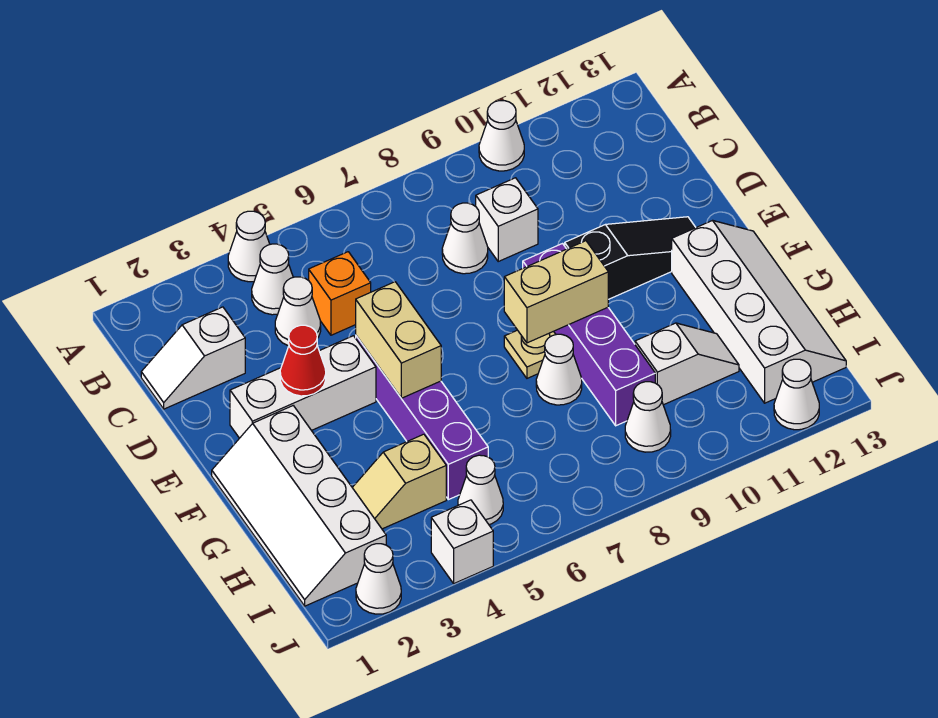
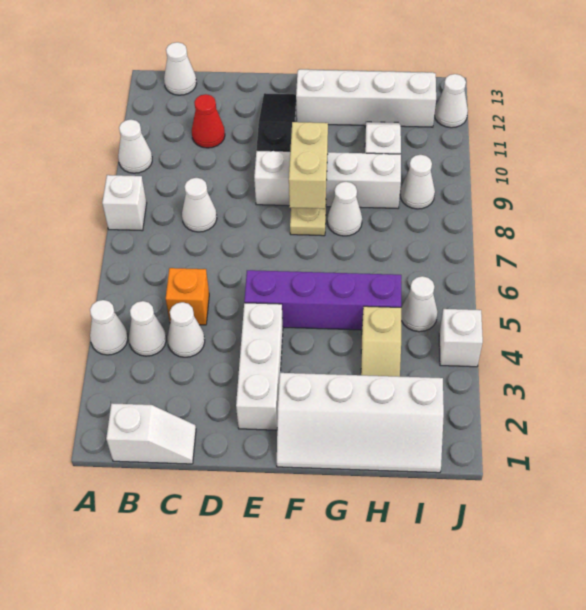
white slope C1:C2 level 1 top 2 -> white slope B1:C1 level 1 top B
white brick C9 level 1 -> white brick A8 level 1
red cone E3 level 2 -> red cone C11 level 1
tan brick E5:F5 level 2 -> none
purple brick E9:H9 level 1 -> white brick E9:H9 level 1
white cone J2 level 1 -> white cone B13 level 1

